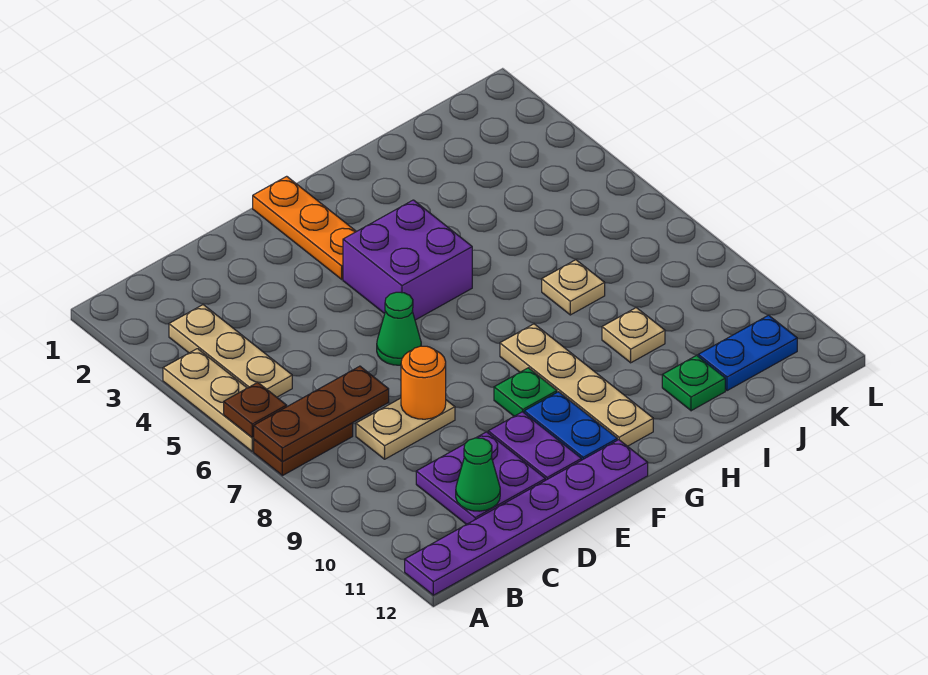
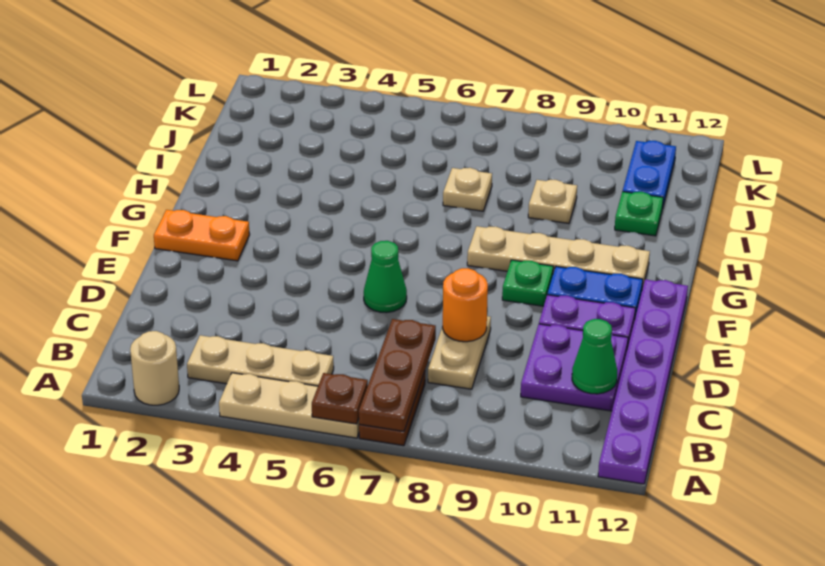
none -> tan round brick A2 level 1
orange plate F1:F3 level 1 -> orange plate F1:F2 level 1
purple brick F4:G5 level 1 -> none

